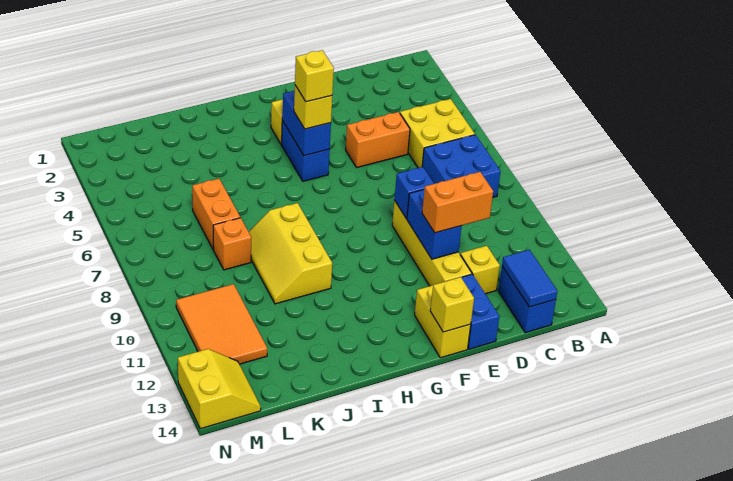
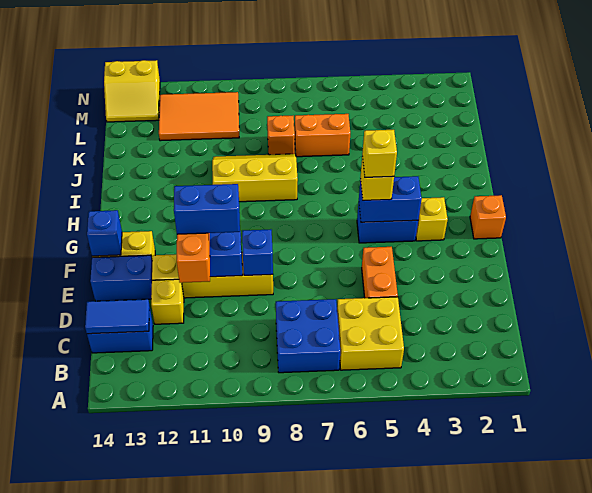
none -> blue brick E10:E11 level 4
yellow brick F14 level 2 -> blue brick F14 level 2
none -> orange brick G1 level 1

